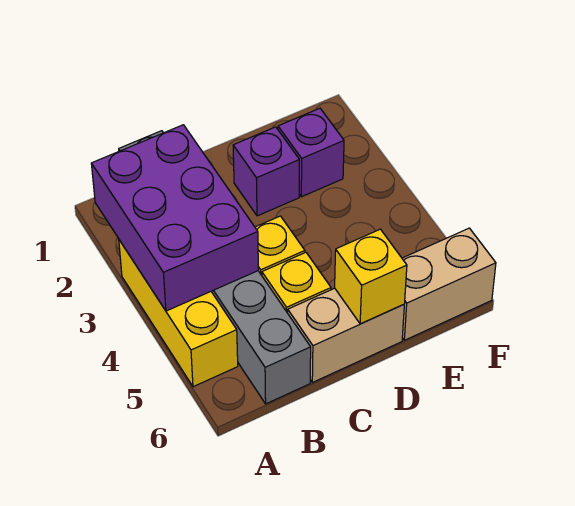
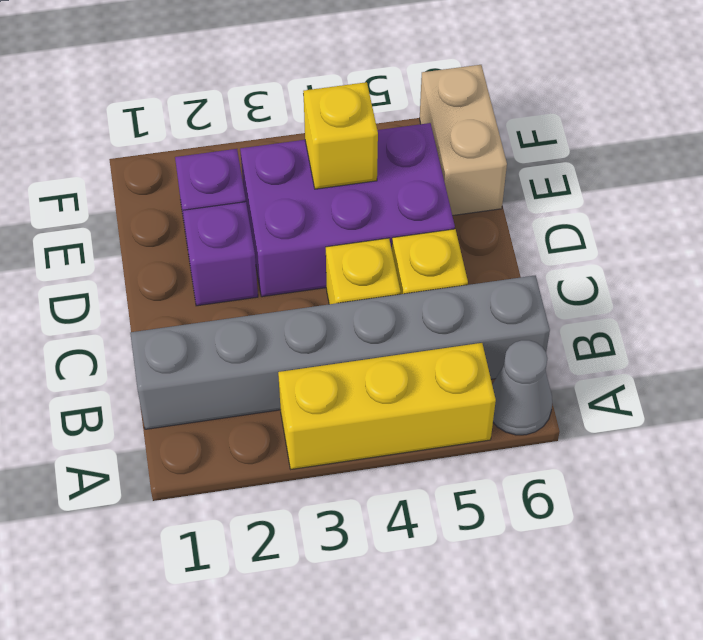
purple brick A2:B4 level 2 -> purple brick D3:E5 level 1
none -> grey cone A6 level 1
tan brick C6:D6 level 1 -> none
yellow brick D6 level 2 -> yellow brick E4 level 2

